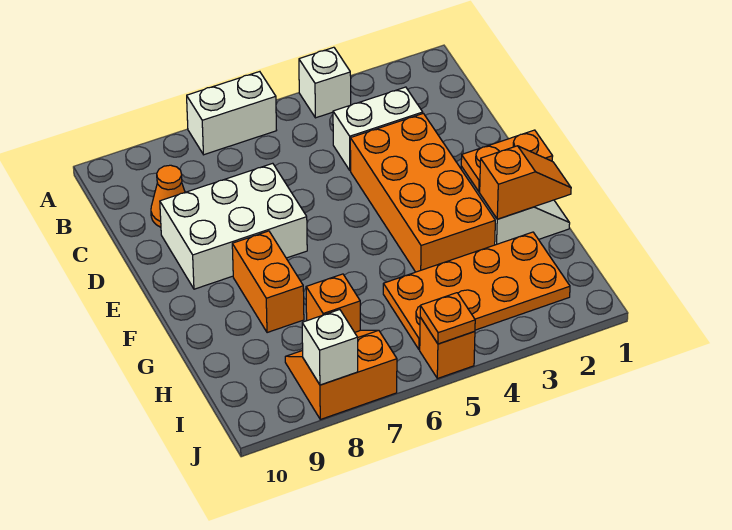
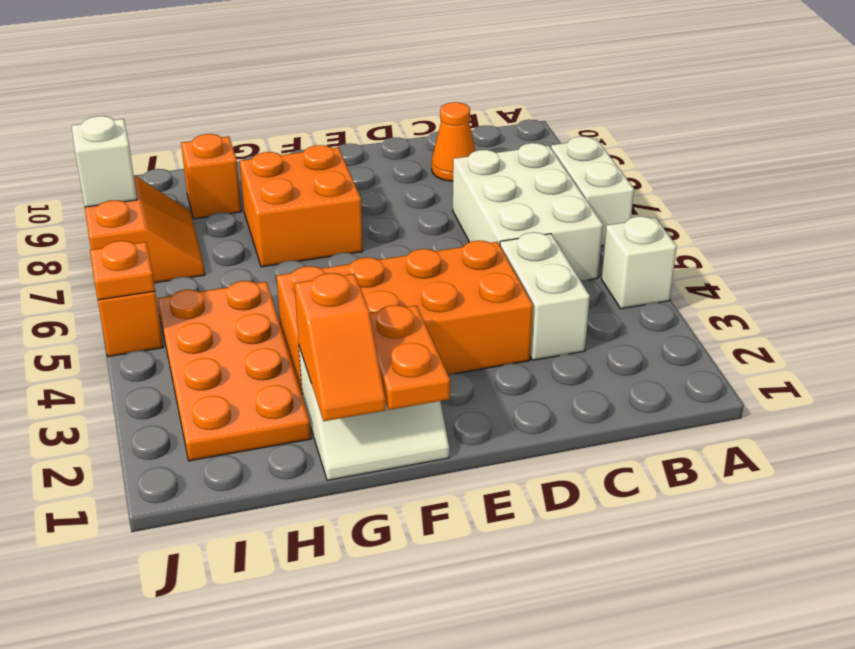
white brick D7:E9 level 1 -> white brick B5:C7 level 1
orange brick F8:G8 level 1 -> orange brick F7:G8 level 1
orange brick H7 level 1 -> orange brick H9 level 1

